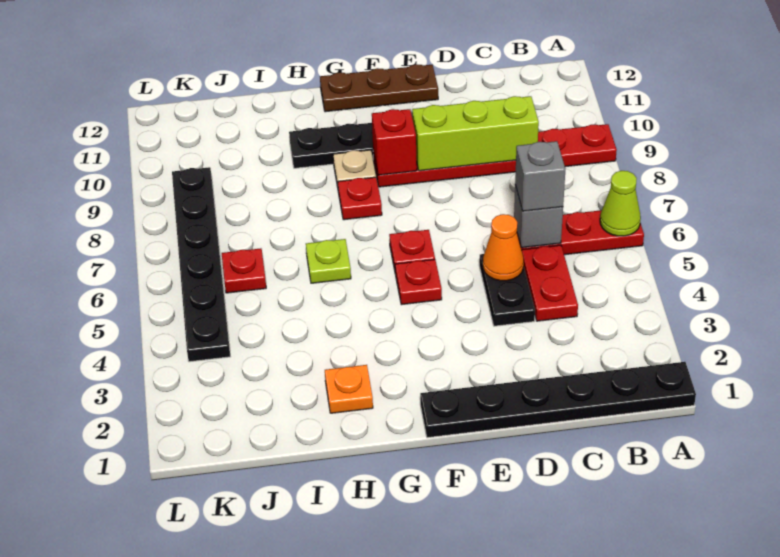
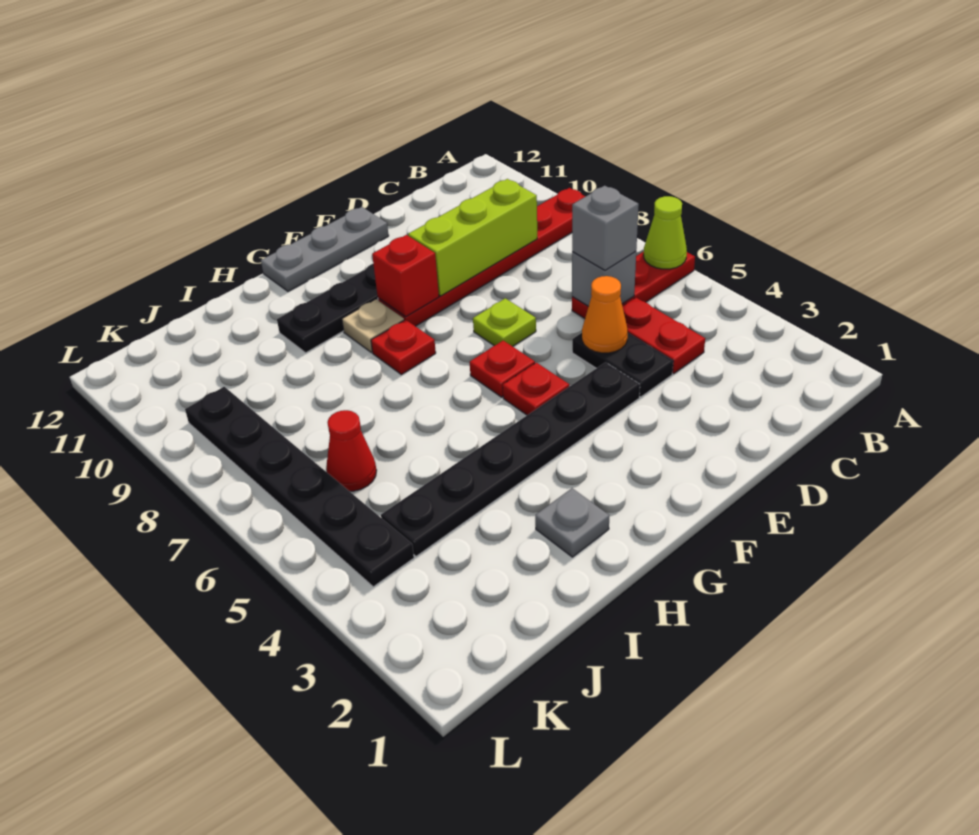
black plate A1:F1 level 1 -> black plate E4:J4 level 1
brown plate E12:G12 level 1 -> grey plate E12:G12 level 1
orange plate H2 level 1 -> grey plate H2 level 1
lime plate H6 level 1 -> lime plate E7 level 1
red plate J6 level 1 -> red cone J6 level 1

